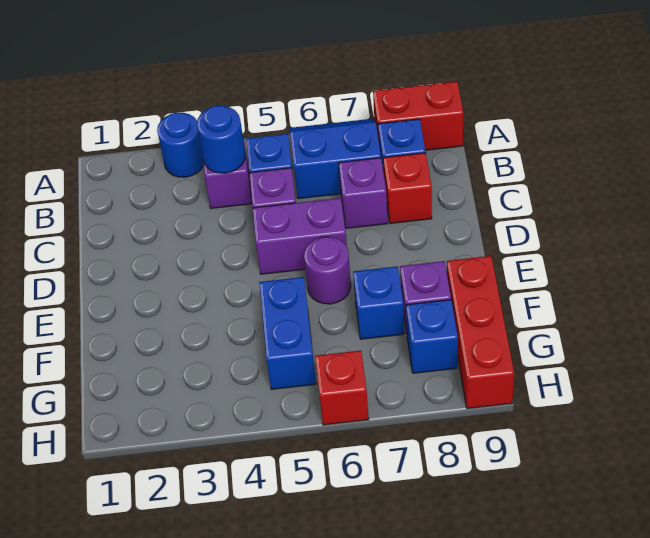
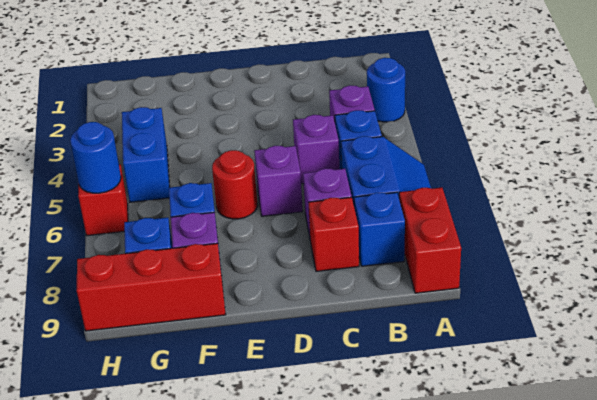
blue round brick B4 level 2 -> blue round brick H6 level 2
purple brick D5:D6 level 1 -> purple brick D6 level 1
purple round brick E6 level 1 -> red round brick E6 level 1
blue brick F5:G5 level 1 -> blue brick G4:G5 level 1

